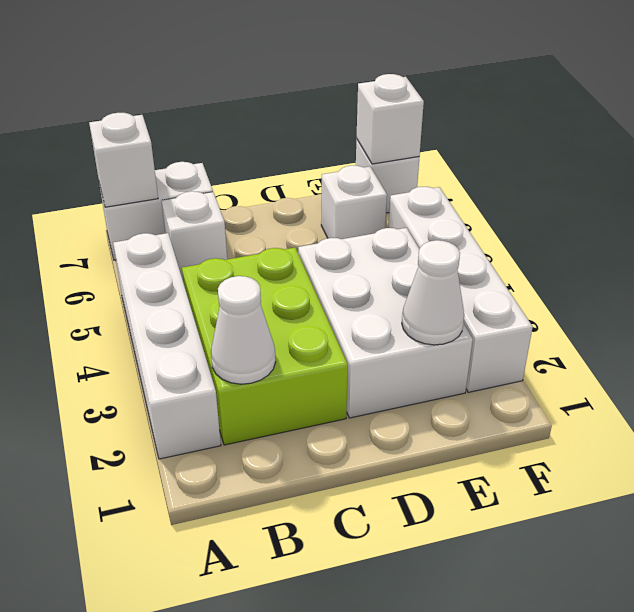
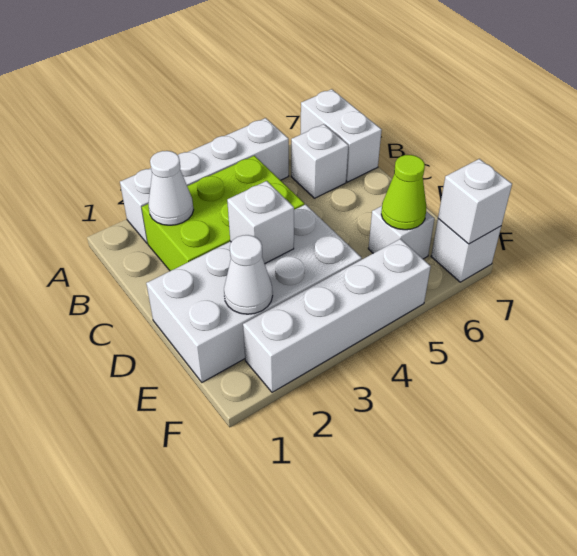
white brick A7 level 2 -> white brick D3 level 2
white brick D2:E4 level 1 -> white brick D1:E4 level 1
none -> lime cone E6 level 2

